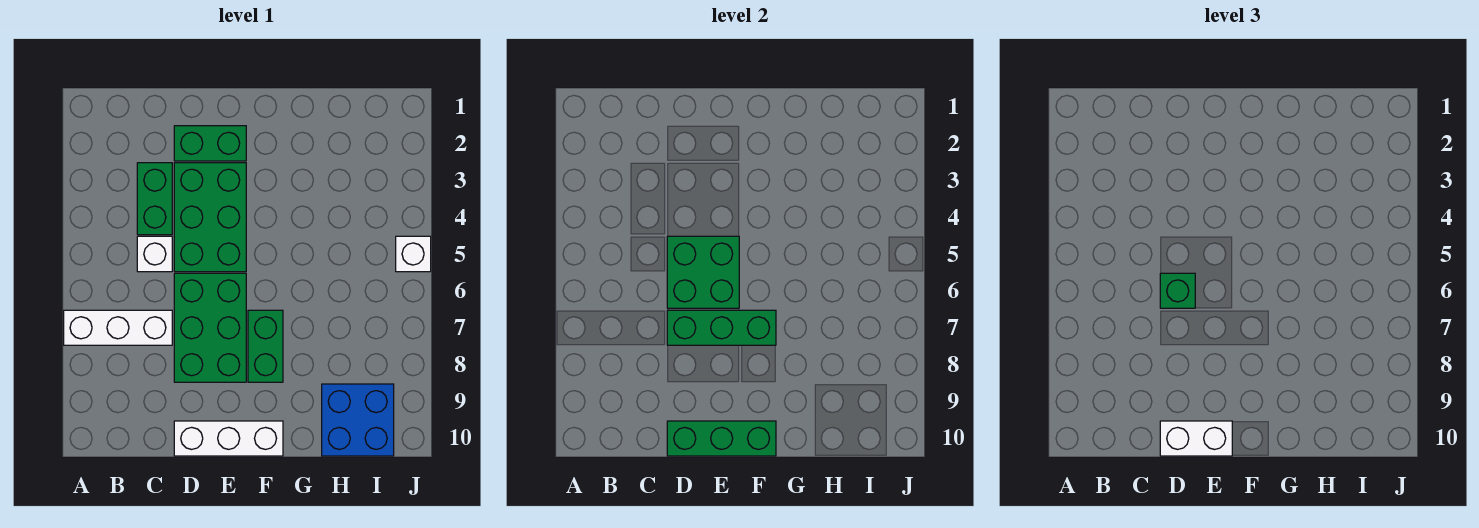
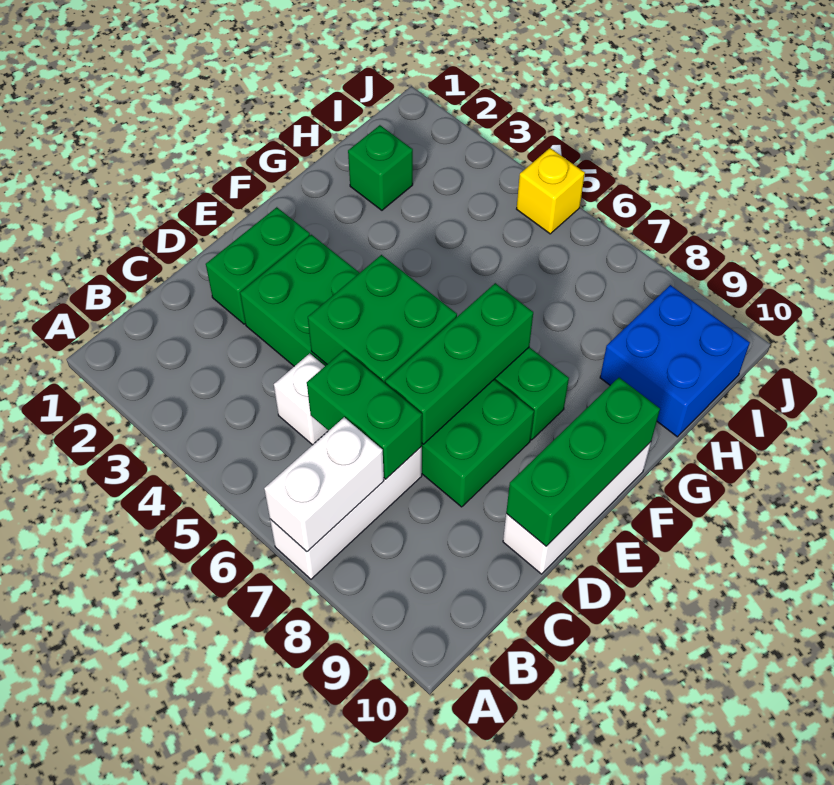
green brick C3:C4 level 1 -> green brick C6:C7 level 2
green brick D6 level 3 -> green brick H2 level 1
white brick D10:E10 level 3 -> white brick A7:B7 level 2
white brick J5 level 1 -> yellow brick J5 level 1

